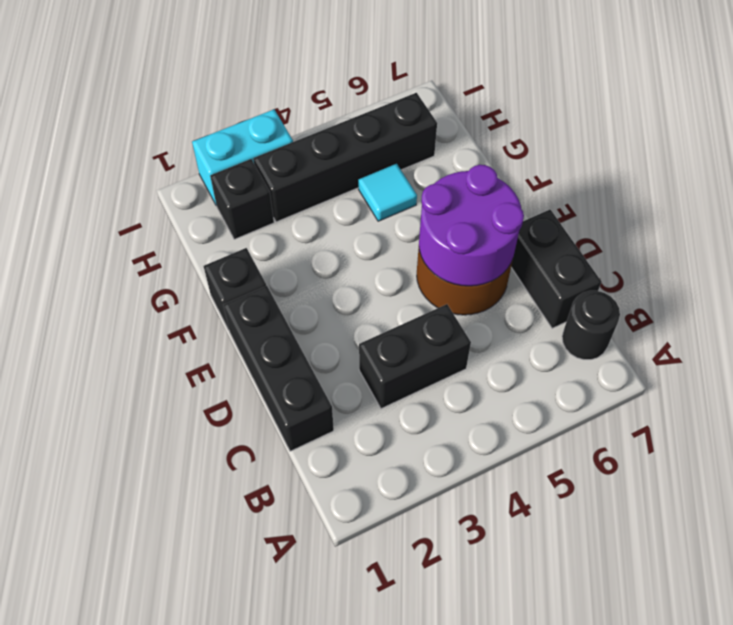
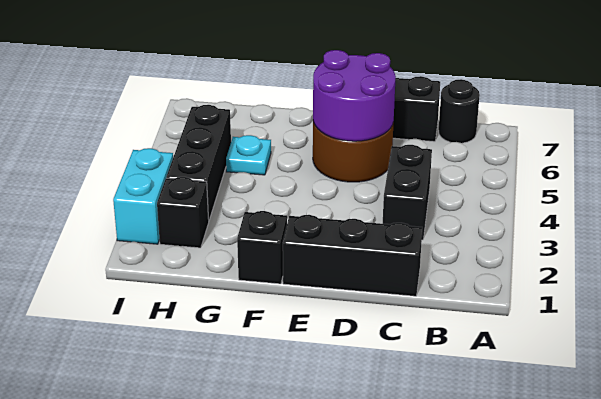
cyan tile G5 level 1 -> cyan plate G5 level 1
black brick H3:H6 level 1 -> black brick H3:H5 level 1

